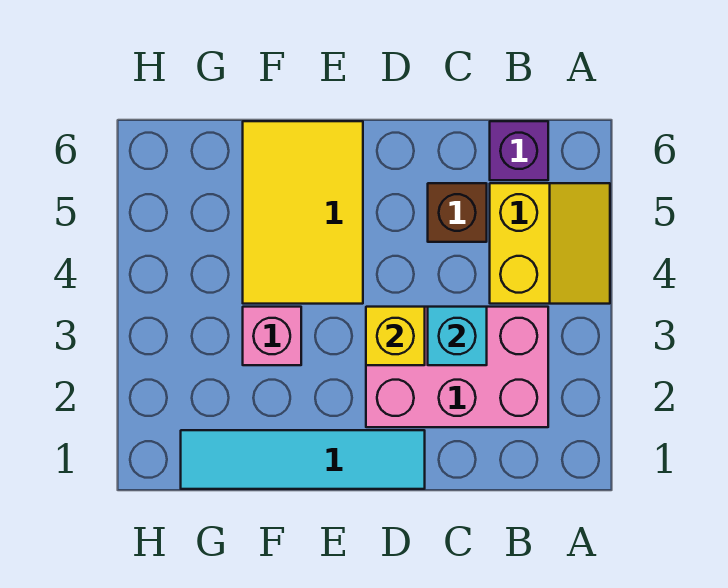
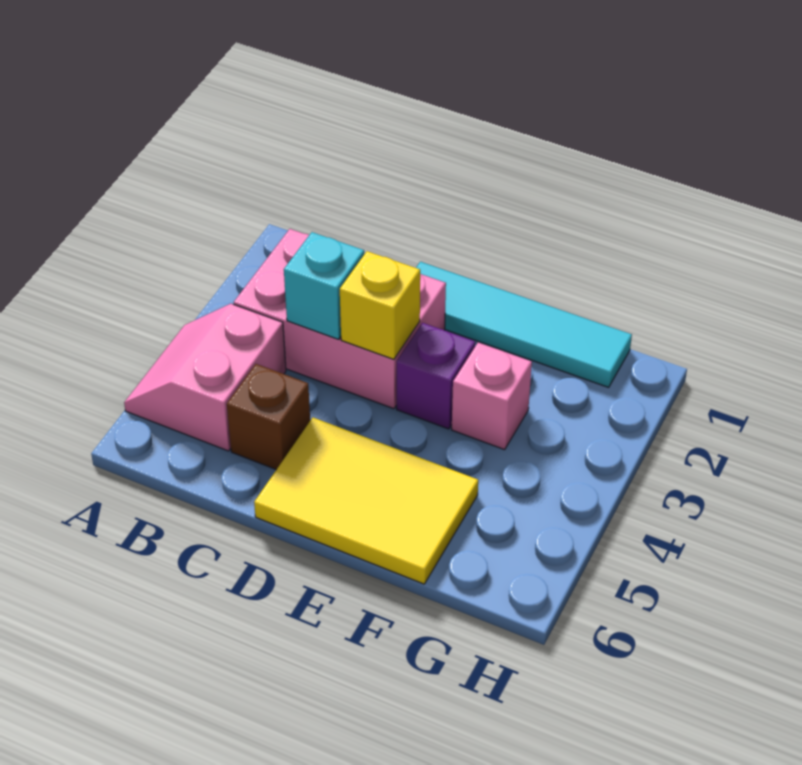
yellow slope A4:B5 level 1 top B -> pink slope A4:B5 level 1 top B
purple brick B6 level 1 -> purple brick E3 level 1
yellow tile E4:F6 level 1 -> yellow tile D5:F6 level 1

